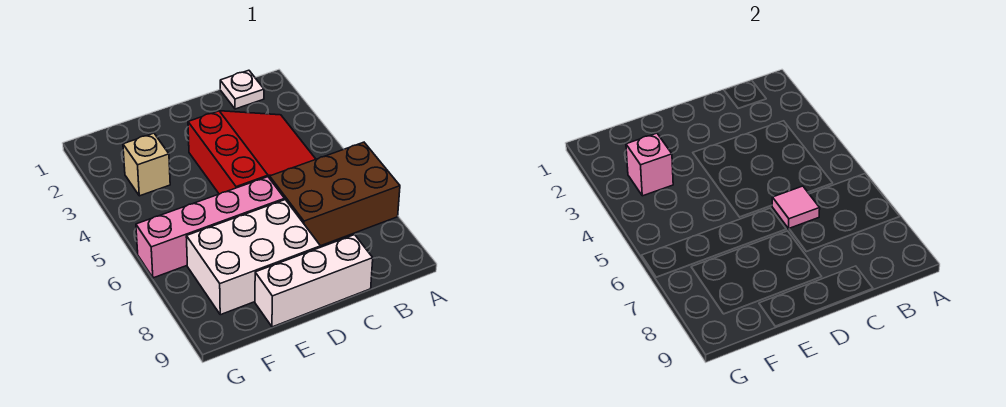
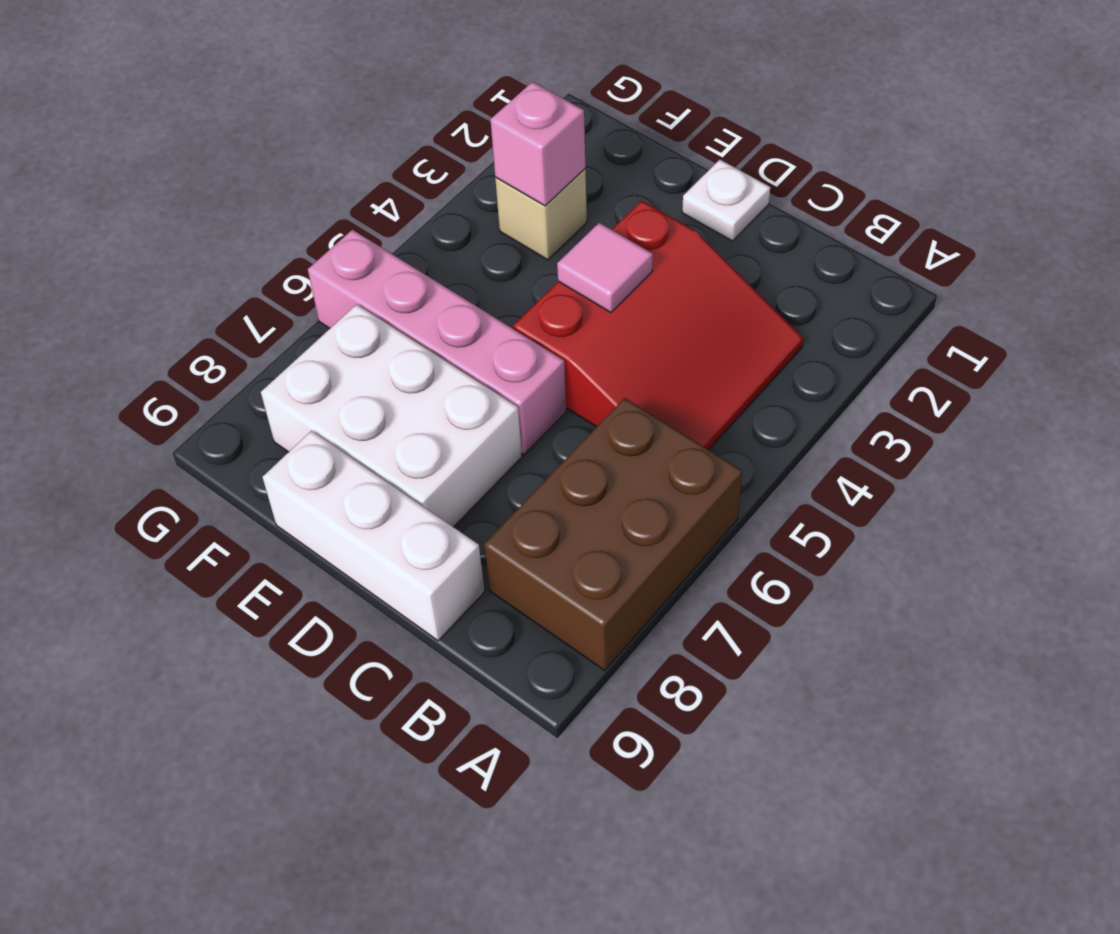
brown brick A6:C7 level 1 -> brown brick A6:B8 level 1
white plate B1 level 1 -> white plate D1 level 1
pink tile C6 level 2 -> pink tile D4 level 2

